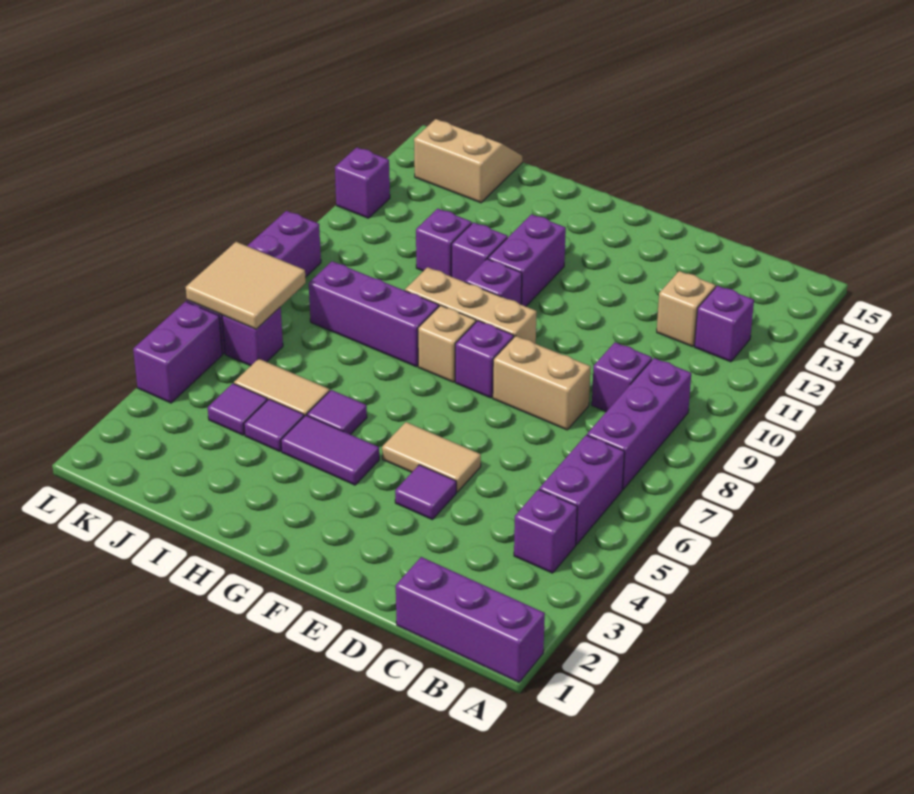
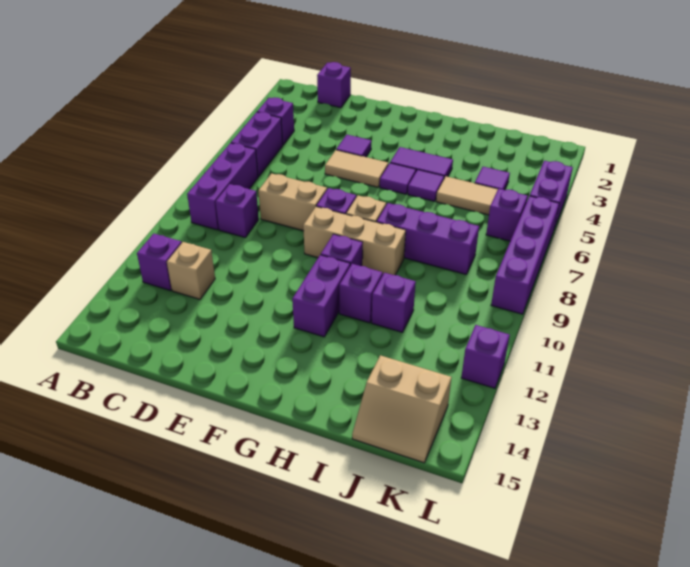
purple brick A1:C1 level 1 -> purple brick C1 level 1
purple tile I4 level 1 -> purple tile G5 level 1
tan tile K6:L7 level 2 -> none

